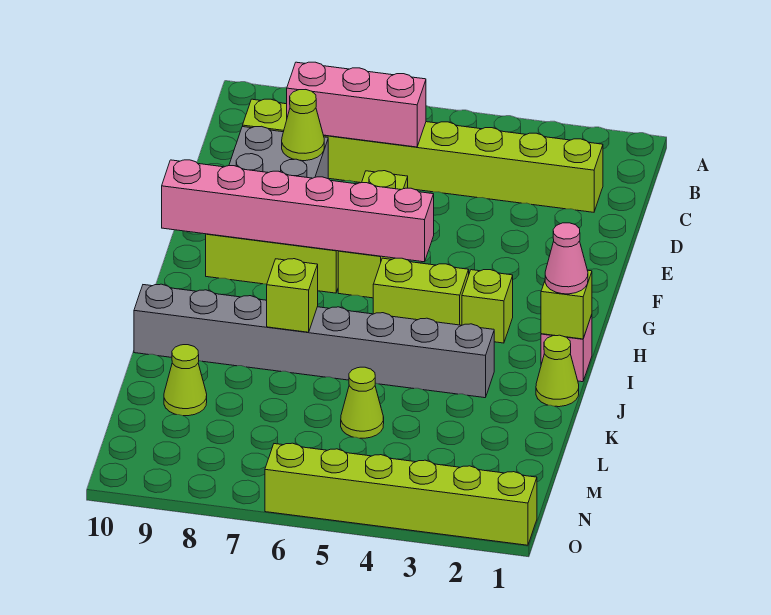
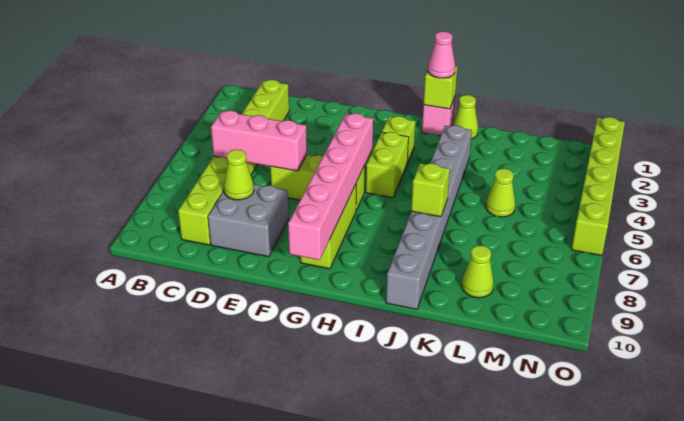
pink brick C6:C8 level 2 -> pink brick C6:E6 level 2

